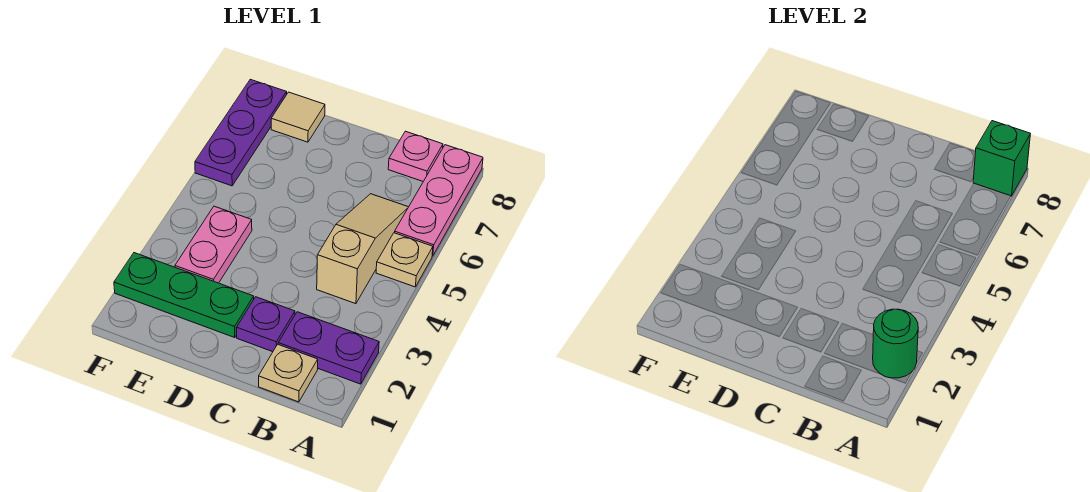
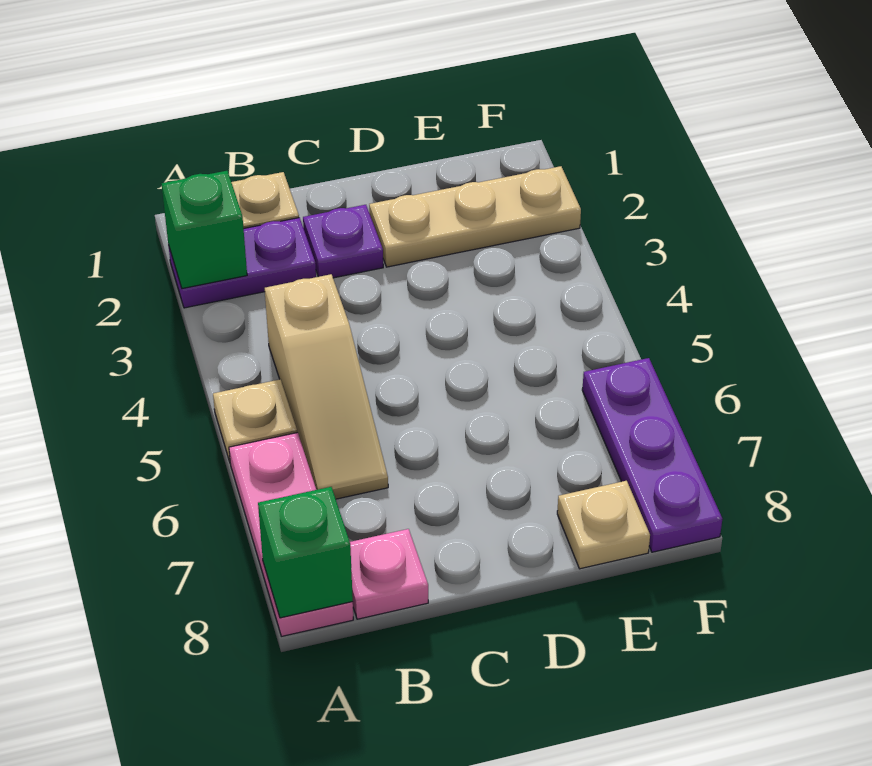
green round brick A2 level 2 -> green brick A2 level 2
green plate D2:F2 level 1 -> tan plate D2:F2 level 1
pink plate E3:E4 level 1 -> none
tan tile E8 level 1 -> tan plate E8 level 1

